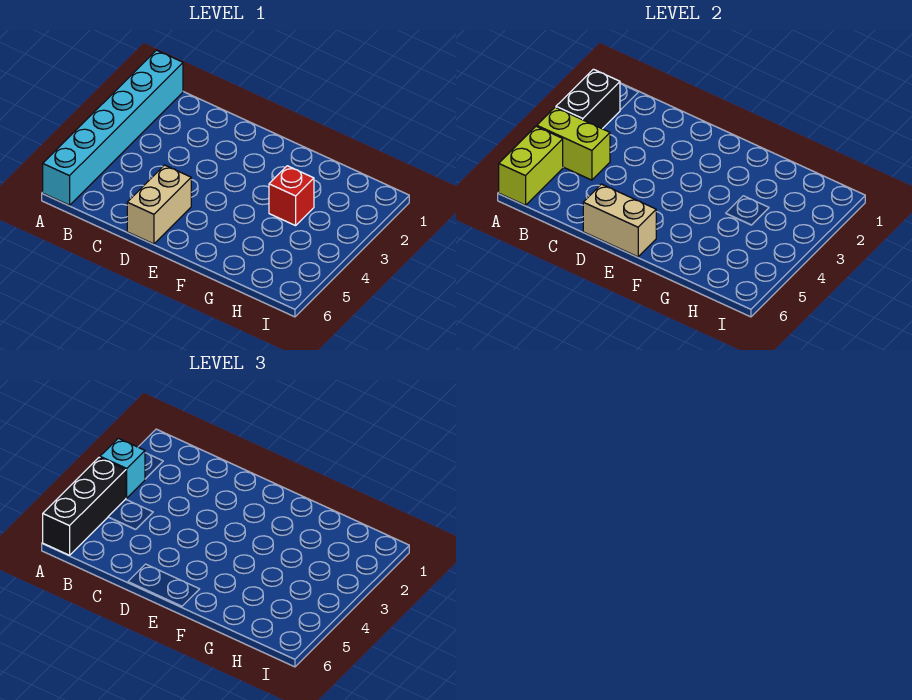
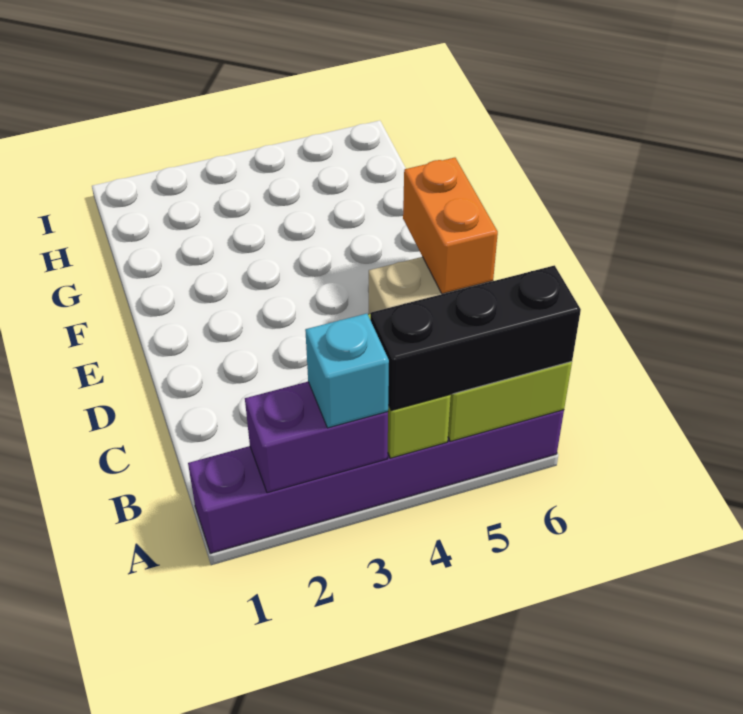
cyan brick A1:A6 level 1 -> purple brick A1:A6 level 1
black brick A2:A3 level 2 -> purple brick A2:A3 level 2
tan brick D6:E6 level 2 -> orange brick D6:E6 level 2
red brick G3 level 1 -> none

